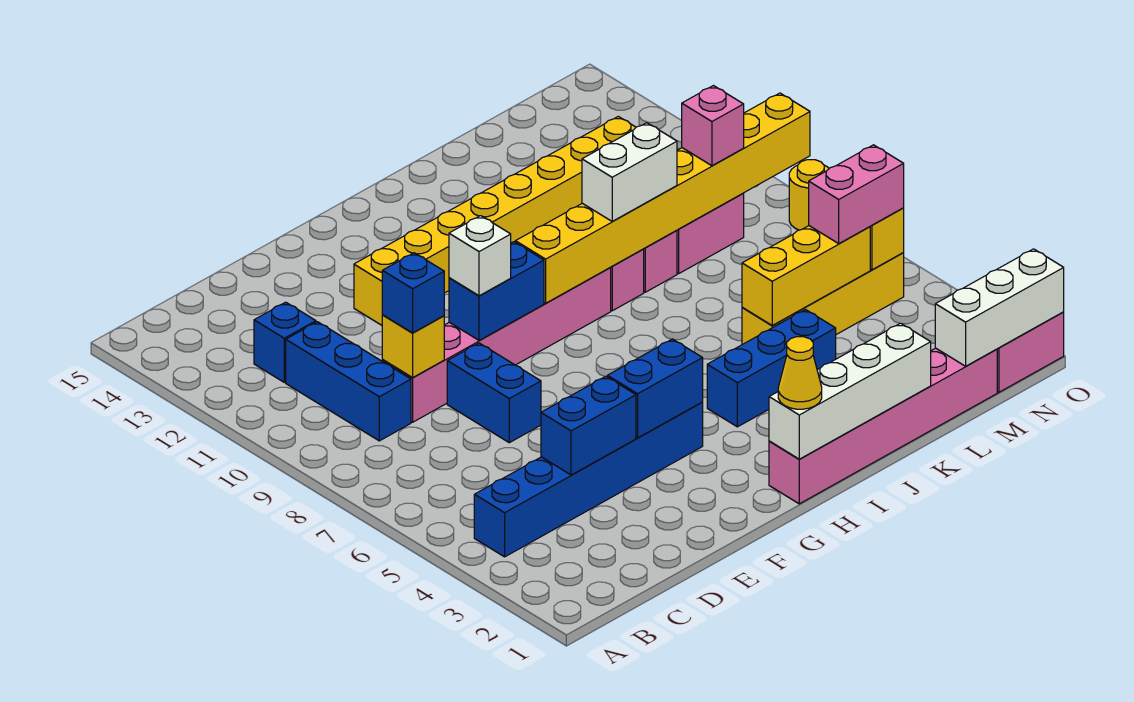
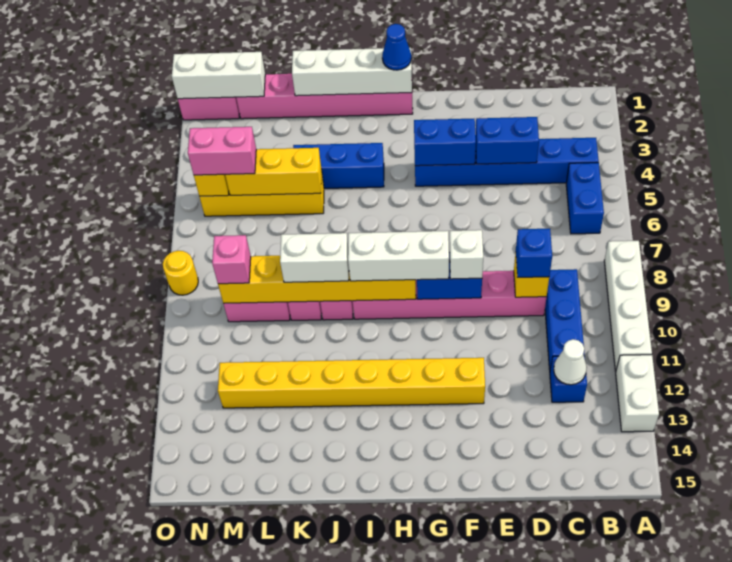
none -> white brick A8:A11 level 1
none -> white brick A12:A13 level 1
none -> white cone C12 level 2
blue brick E7:E8 level 1 -> blue brick B5:B6 level 1
none -> white brick G9:I9 level 3
yellow cone H1 level 3 -> blue cone H1 level 3
yellow brick H9:O9 level 2 -> yellow brick H9:M9 level 2

